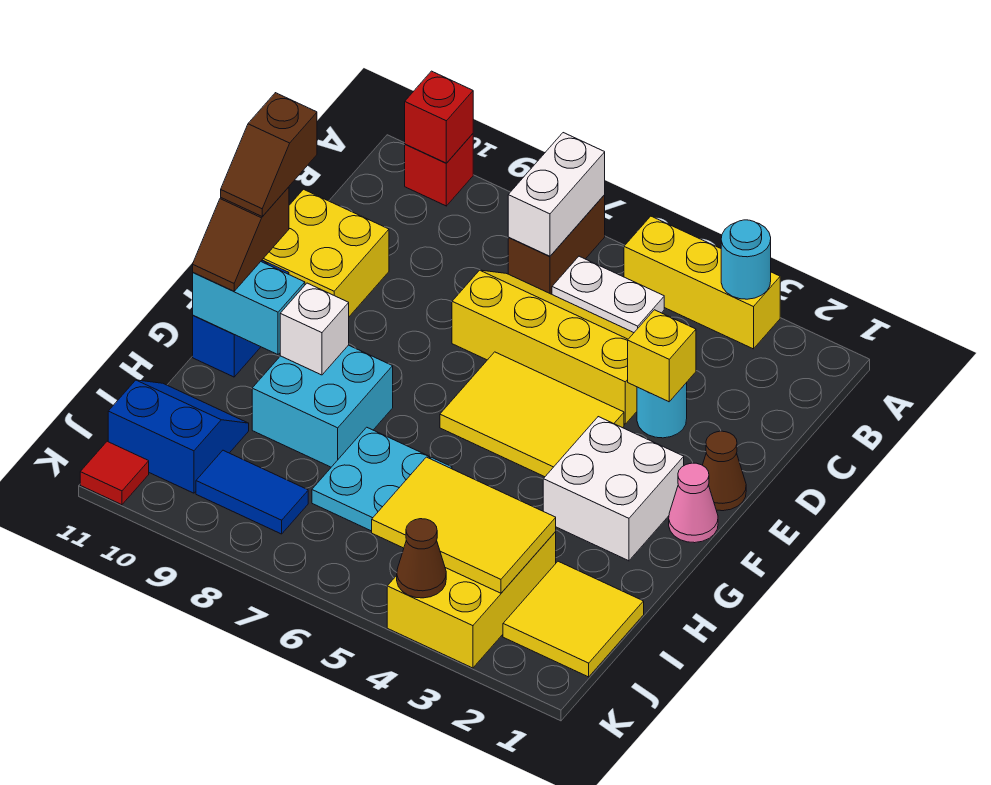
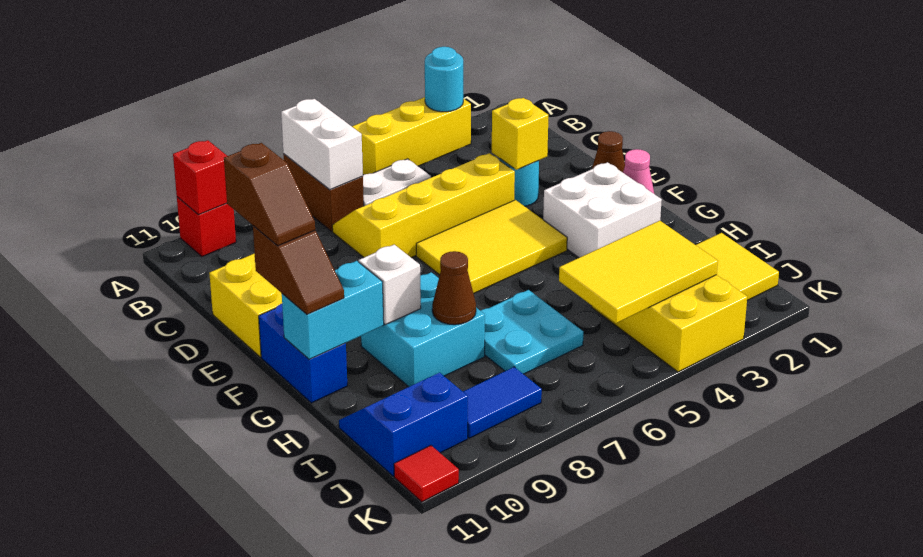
brown cone K4 level 2 -> brown cone H8 level 2

